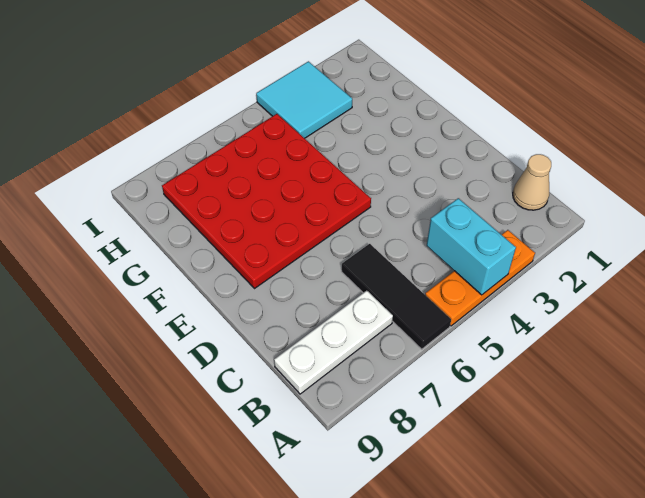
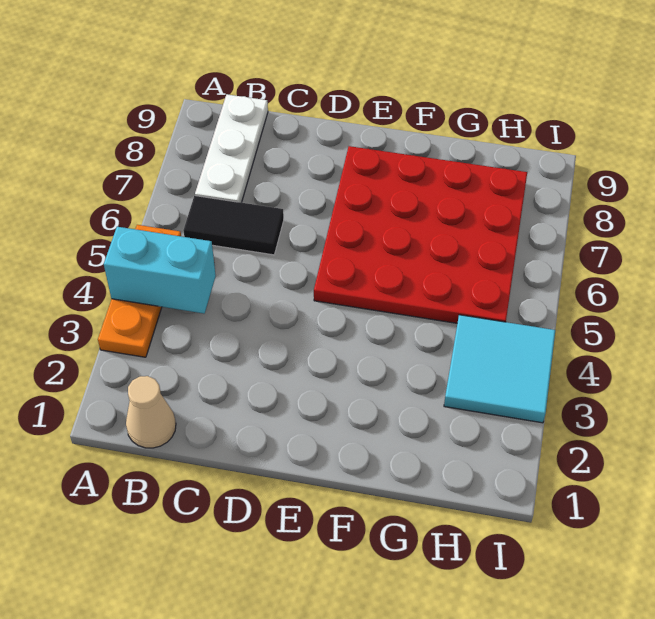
black tile A6:C6 level 1 -> black tile B6:C6 level 1

